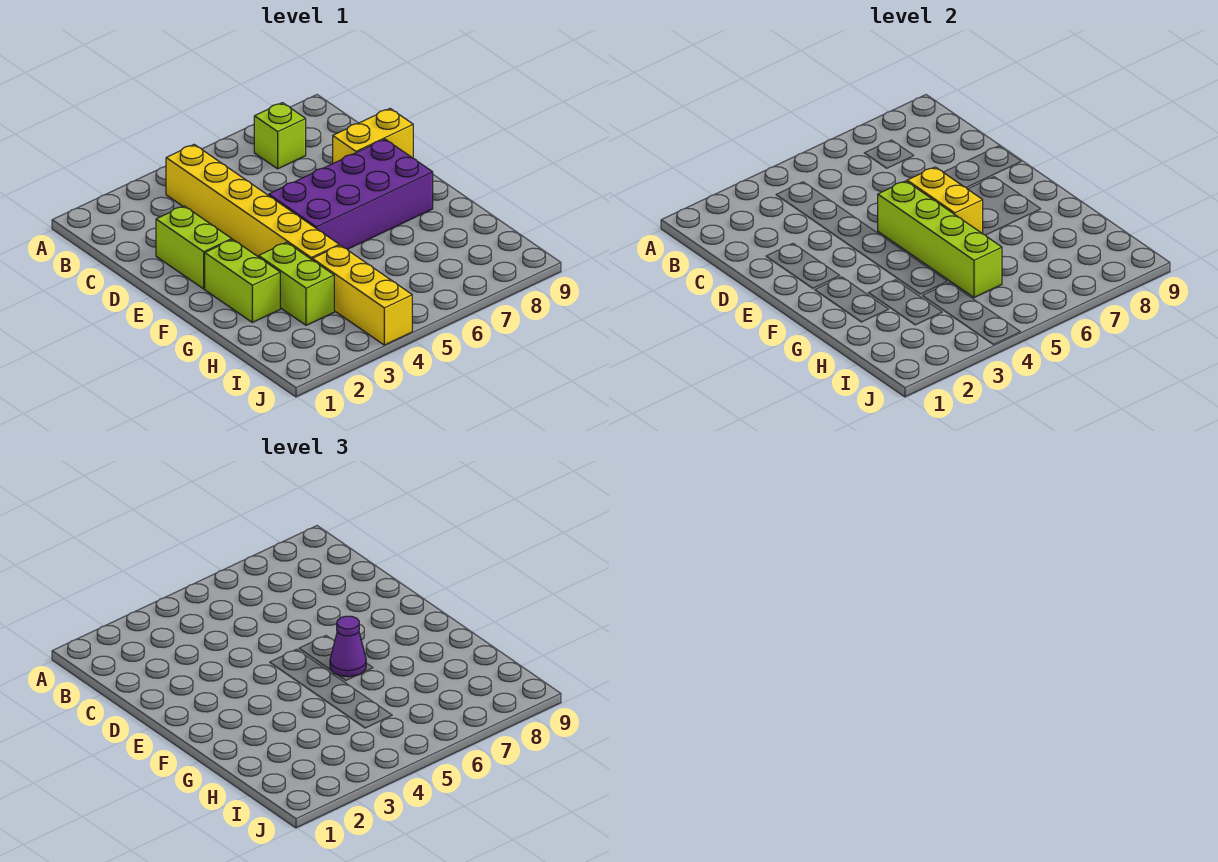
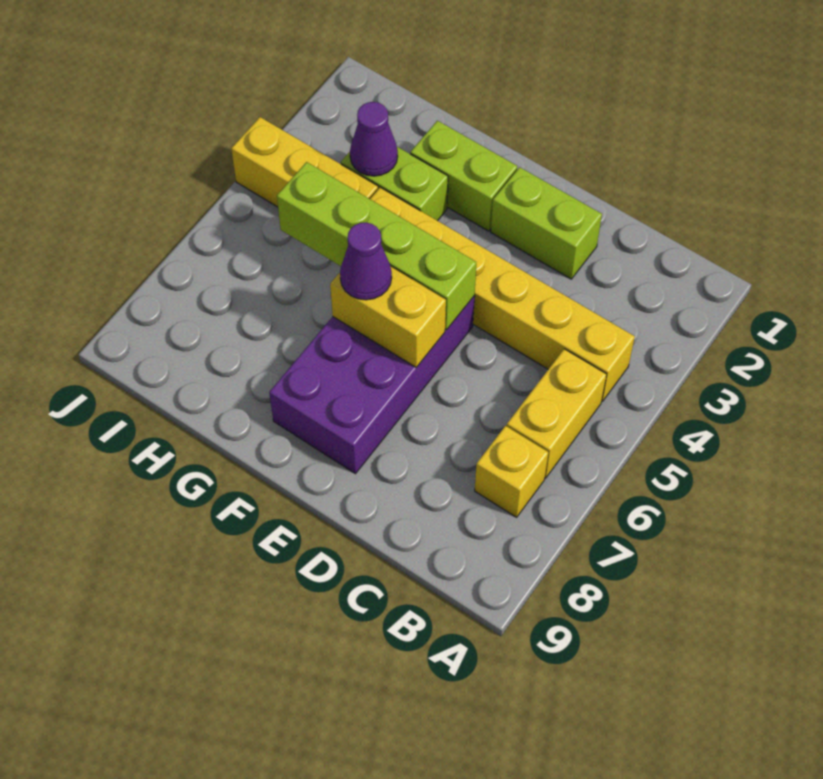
lime brick B7 level 1 -> yellow brick B7 level 1
yellow brick D8:D9 level 1 -> yellow brick B5:B6 level 1
none -> purple cone H3 level 2

